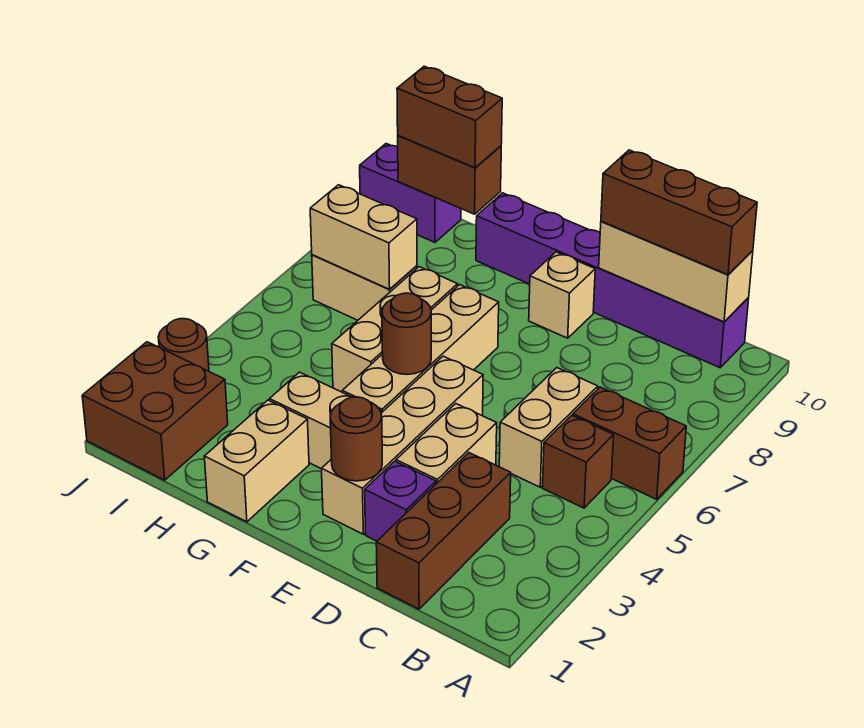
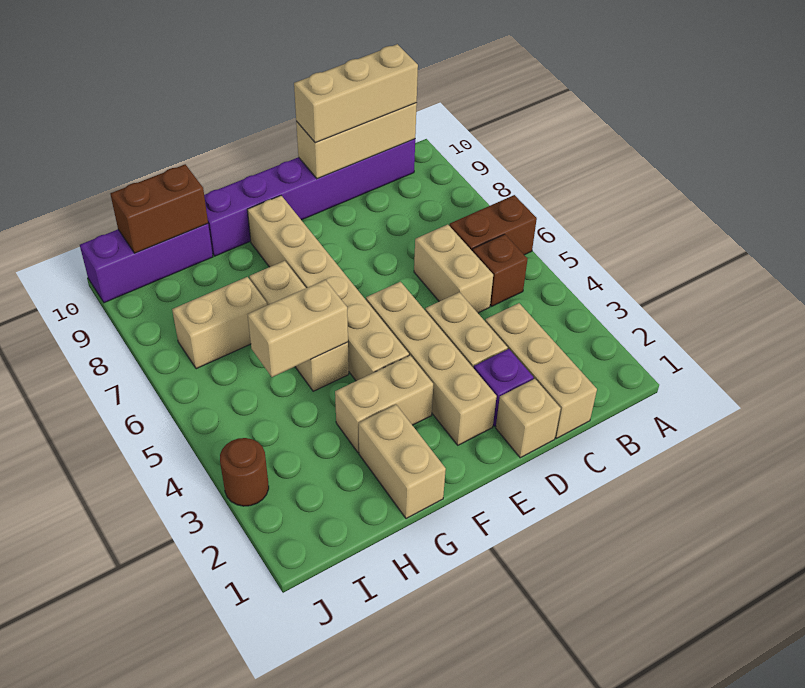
brown brick B10:D10 level 3 -> tan brick B10:D10 level 3
brown brick C1:C3 level 1 -> tan brick C1:C3 level 1
brown round brick E2 level 2 -> none
tan brick E9 level 1 -> tan brick D1 level 1
tan brick F4:F7 level 1 -> tan brick F4:F9 level 1
brown round brick F5 level 2 -> none
tan brick H7:I7 level 2 -> tan brick G5:H5 level 2
brown brick H10:I10 level 3 -> none
brown brick I1:J2 level 1 -> none
purple brick I10:J10 level 1 -> purple brick H10:J10 level 1

